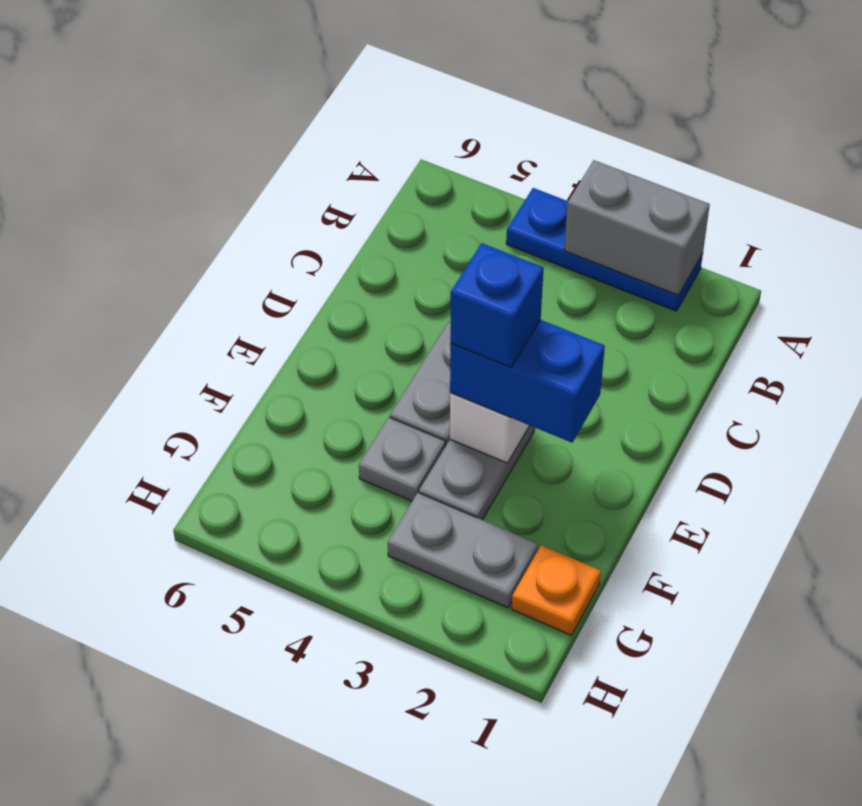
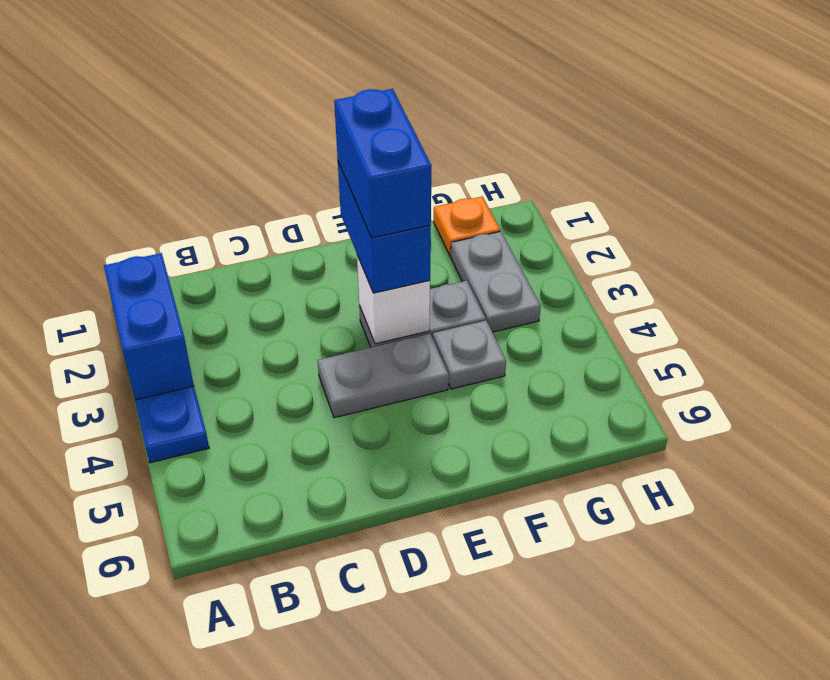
grey brick A2:A3 level 2 -> blue brick A2:A3 level 2
blue brick E3 level 4 -> blue brick E2:E3 level 4

